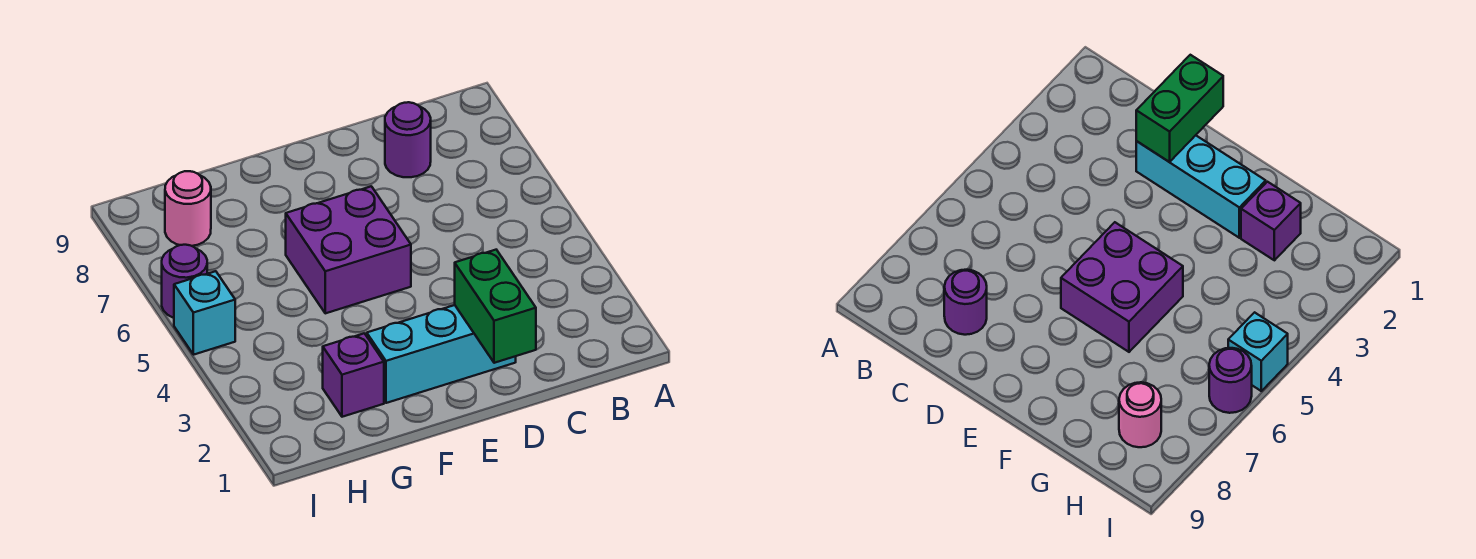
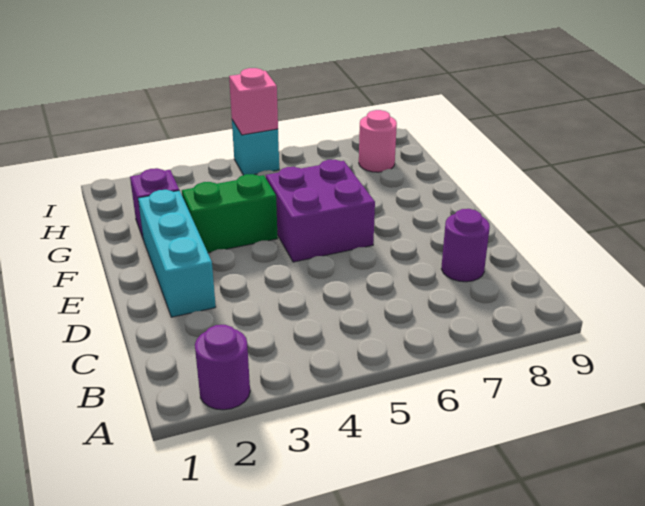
green brick D1:D2 level 2 -> green brick F3:F4 level 1
none -> pink brick I5 level 2
purple round brick I6 level 1 -> purple round brick A2 level 1

